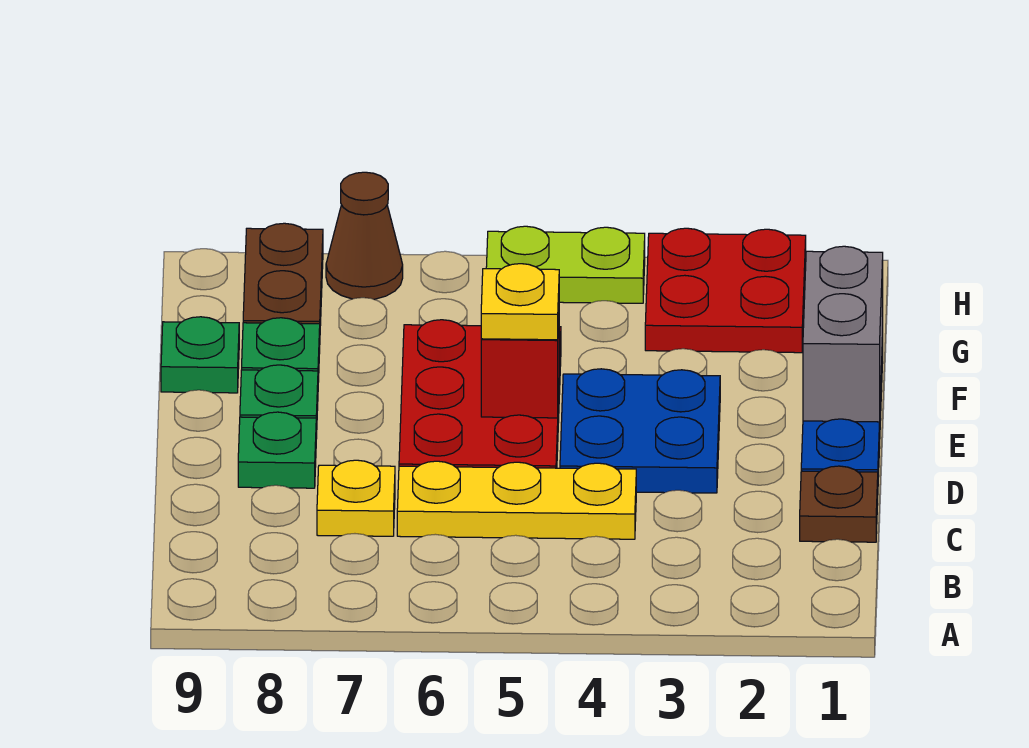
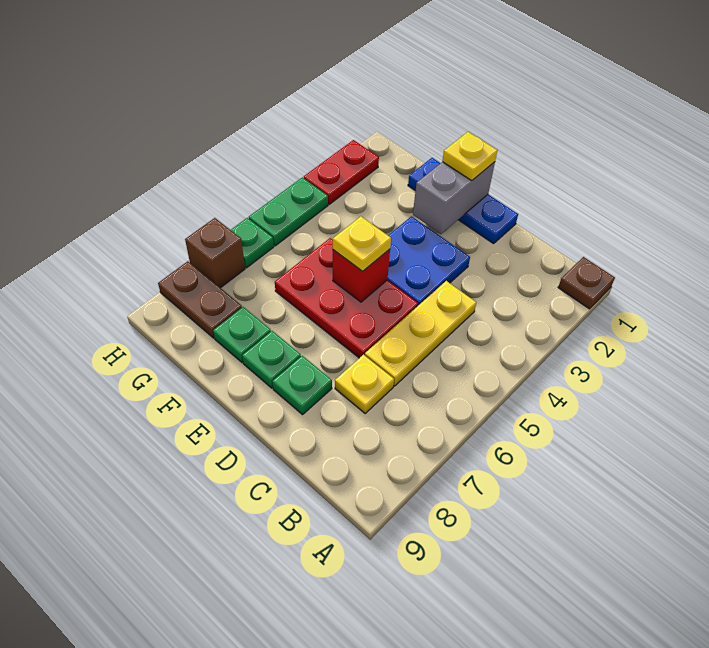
brown plate C1 level 1 -> brown plate A1 level 1
grey brick E1:F1 level 2 -> grey brick E1:E2 level 2
none -> yellow plate E1 level 3
green plate F9 level 1 -> green plate H6 level 1
red plate G2:H3 level 1 -> red plate H2:H3 level 1
lime plate H4:H5 level 1 -> green plate H4:H5 level 1
brown cone H7 level 1 -> brown brick H7 level 1

